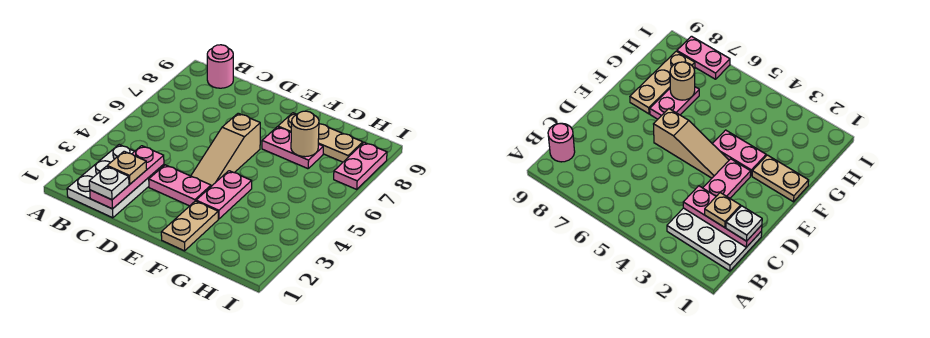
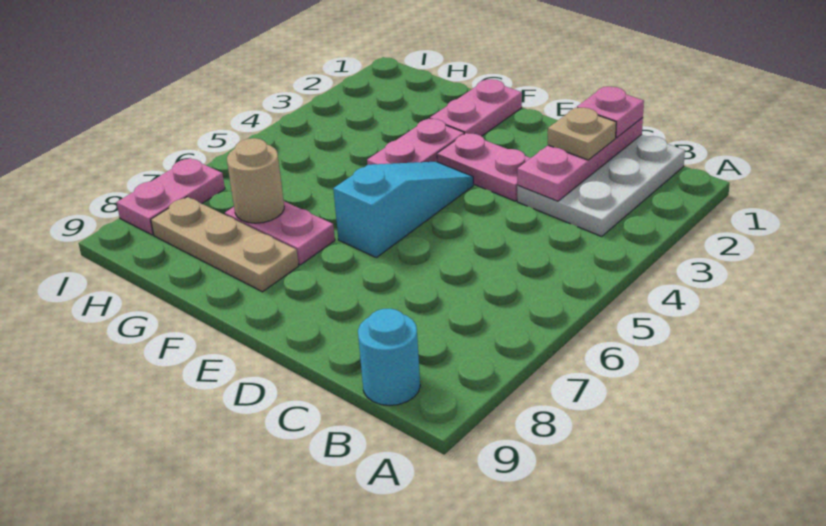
pink round brick B9 level 1 -> cyan round brick B9 level 1
white plate C1 level 3 -> pink plate C1 level 3
tan slope E4:E6 level 1 top 6 -> cyan slope E4:E6 level 1 top 6
tan plate F1:F2 level 1 -> pink plate F1:F2 level 1

